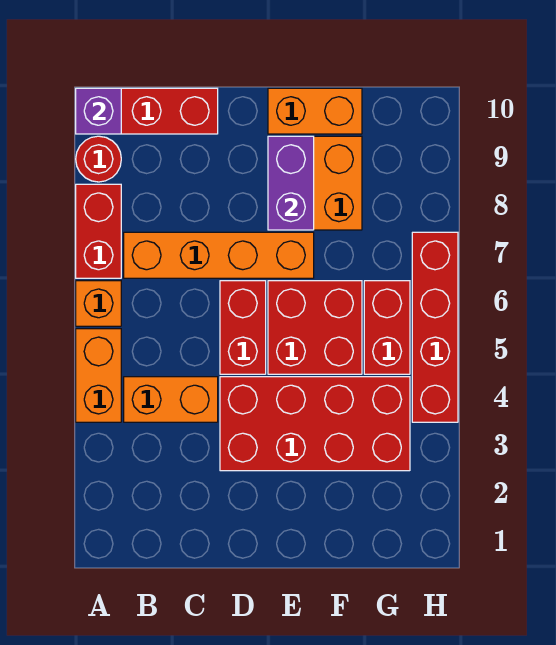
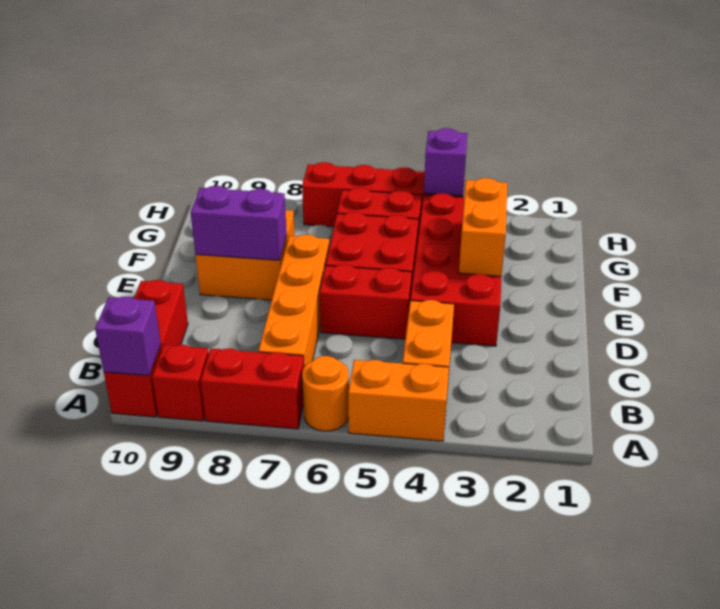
orange brick A6 level 1 -> orange round brick A6 level 1
red round brick A9 level 1 -> red brick A9 level 1
orange brick E10:F10 level 1 -> orange brick E3:F3 level 2
none -> purple brick H4 level 2

